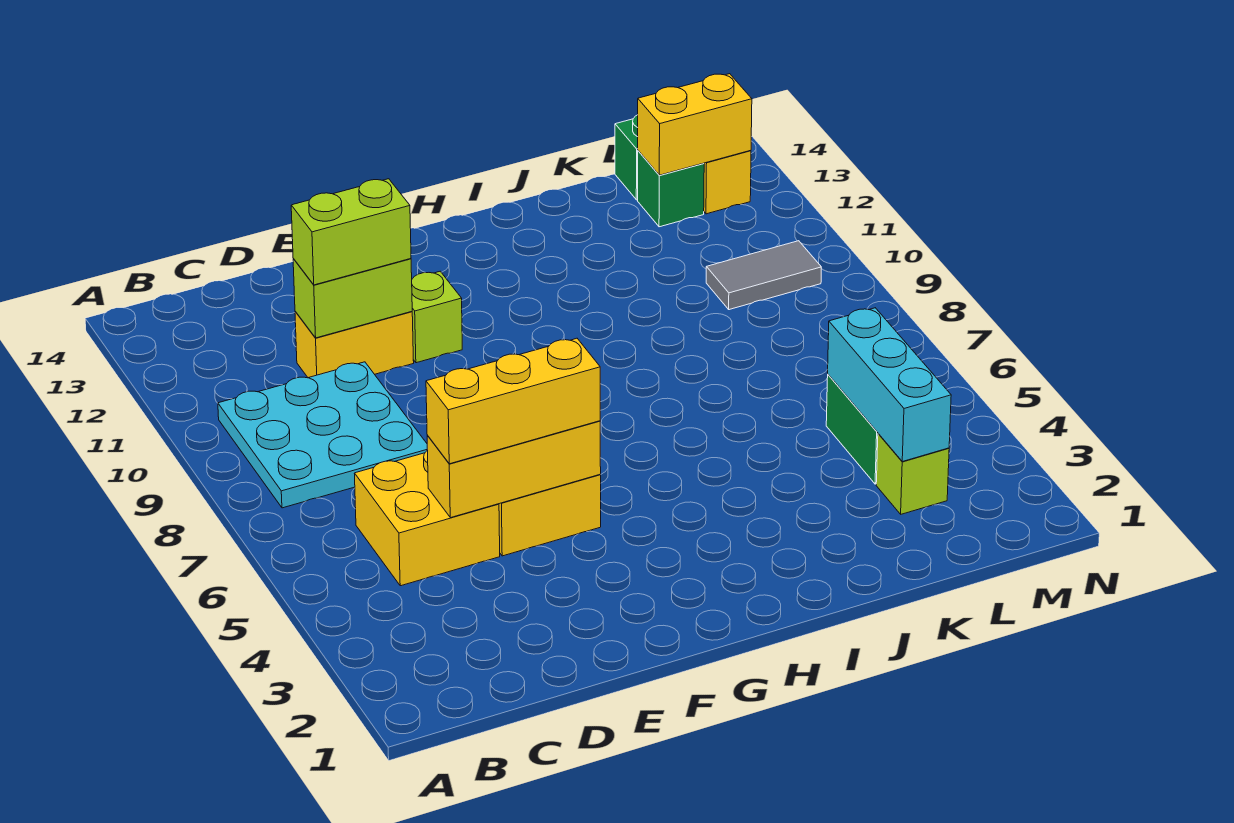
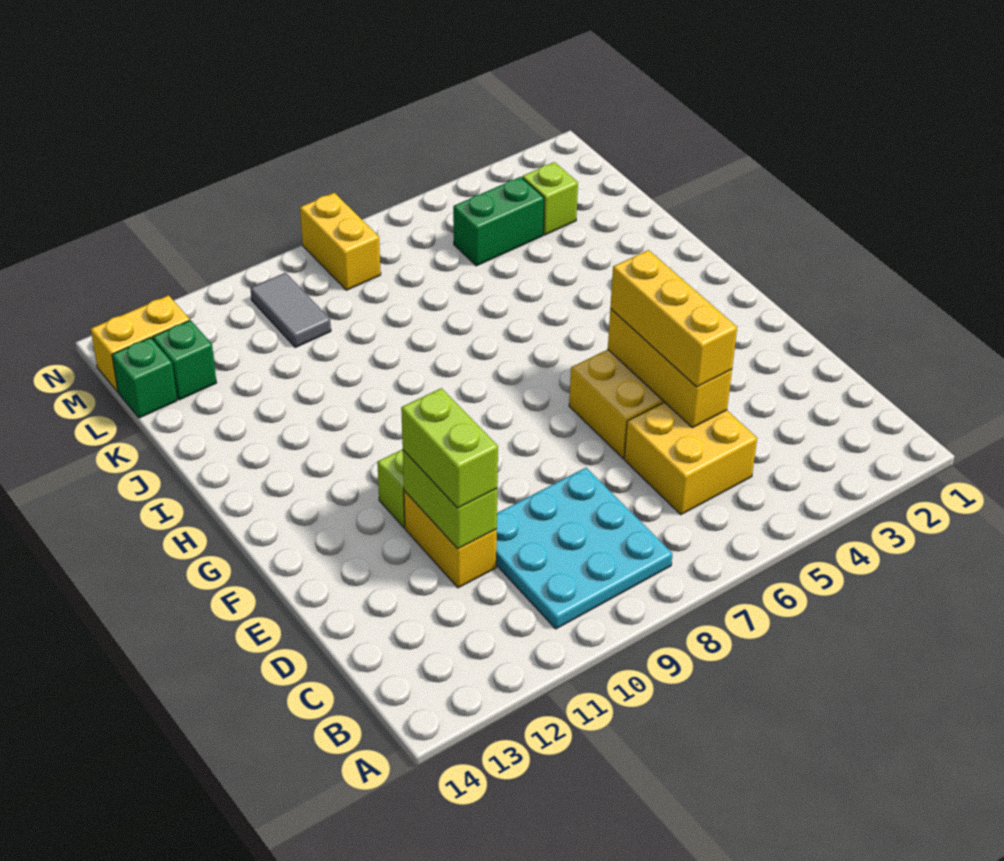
cyan brick L3:L5 level 2 -> none
yellow brick L13:M13 level 2 -> yellow brick M8:N8 level 1

